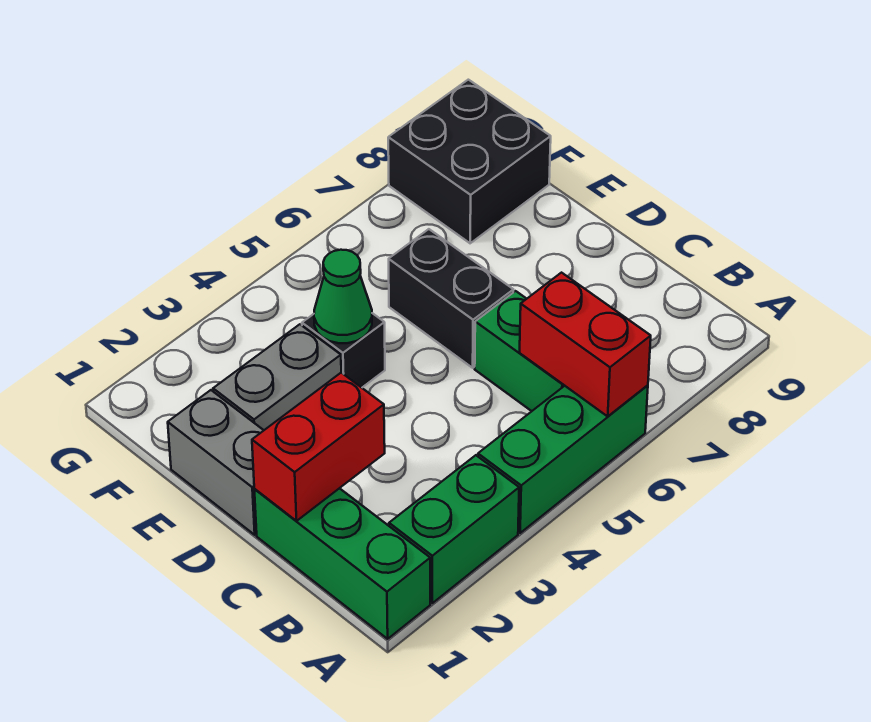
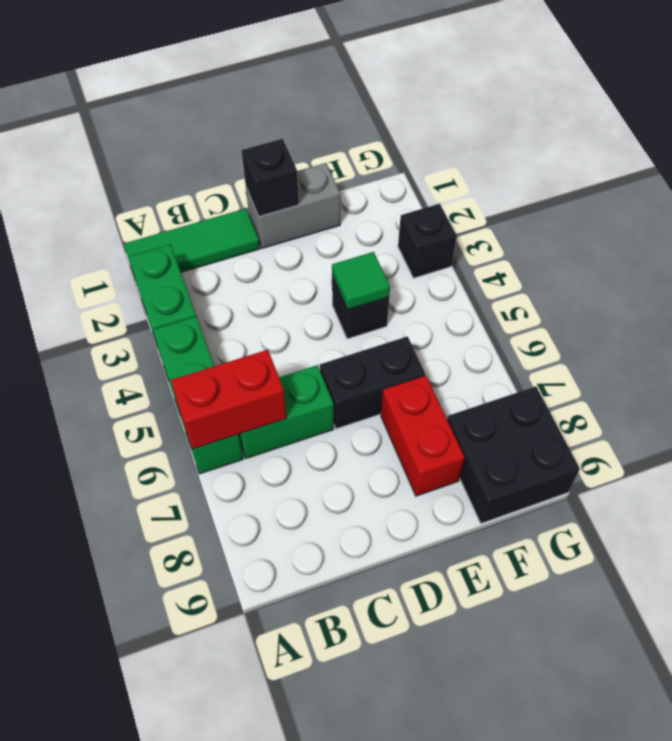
green brick A1:C1 level 1 -> green tile A1:C1 level 1
red brick C1:C2 level 2 -> red brick E7:E8 level 1
none -> black brick D1 level 2
grey brick E2:E3 level 1 -> none
green cone E4 level 2 -> green tile E4 level 2
none -> black brick G3 level 1

